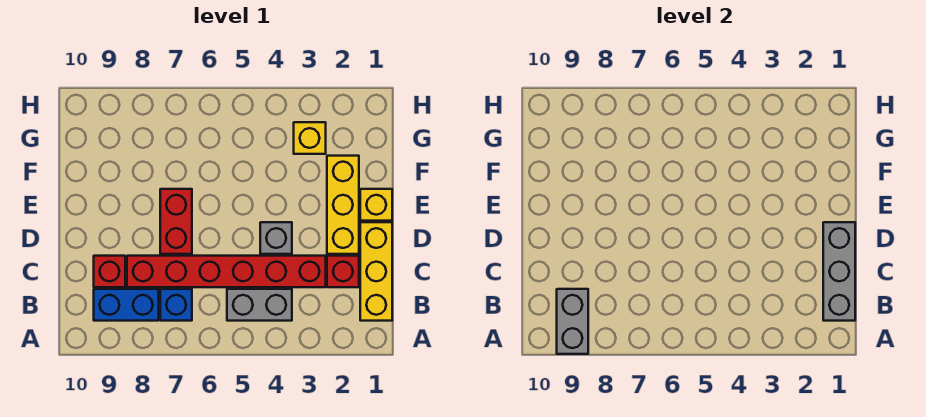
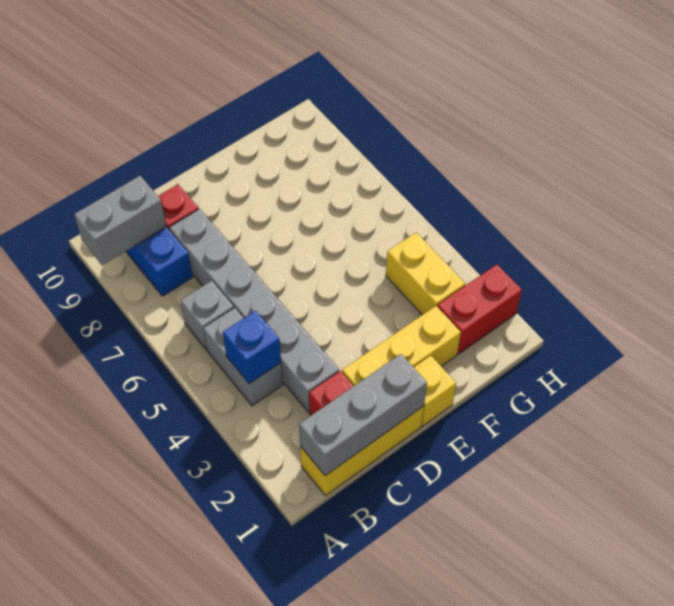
blue brick B7 level 1 -> blue brick B4 level 2
red brick C3:C8 level 1 -> grey brick C3:C8 level 1
grey brick D4 level 1 -> grey brick B6 level 1
red brick D7:E7 level 1 -> red brick G2:H2 level 1
yellow brick G3 level 1 -> yellow brick G3:G4 level 1

